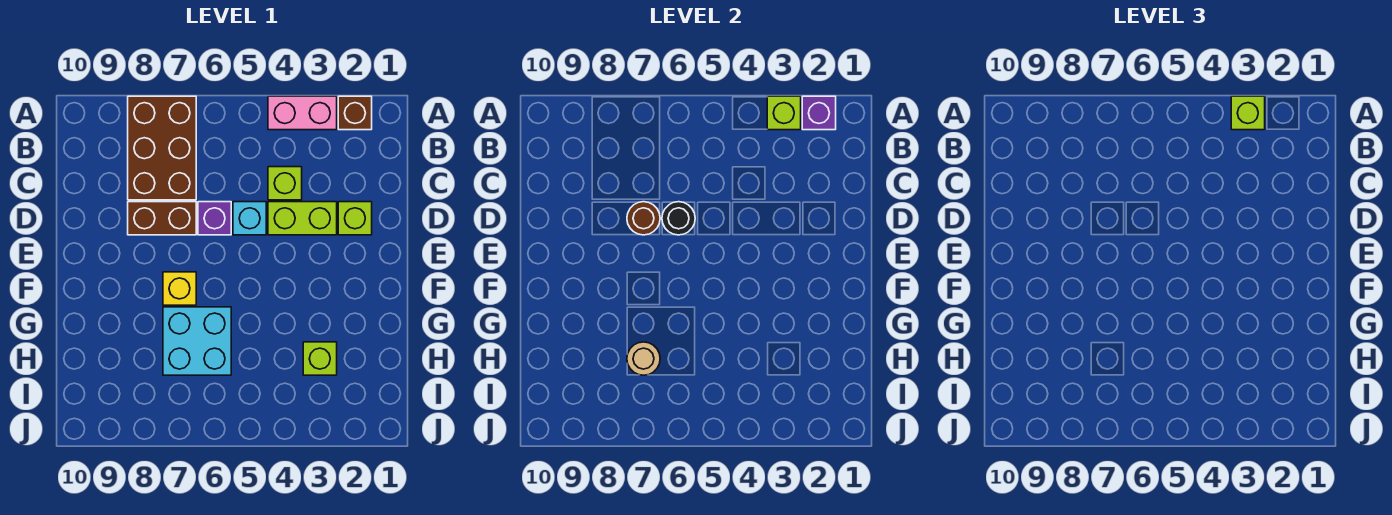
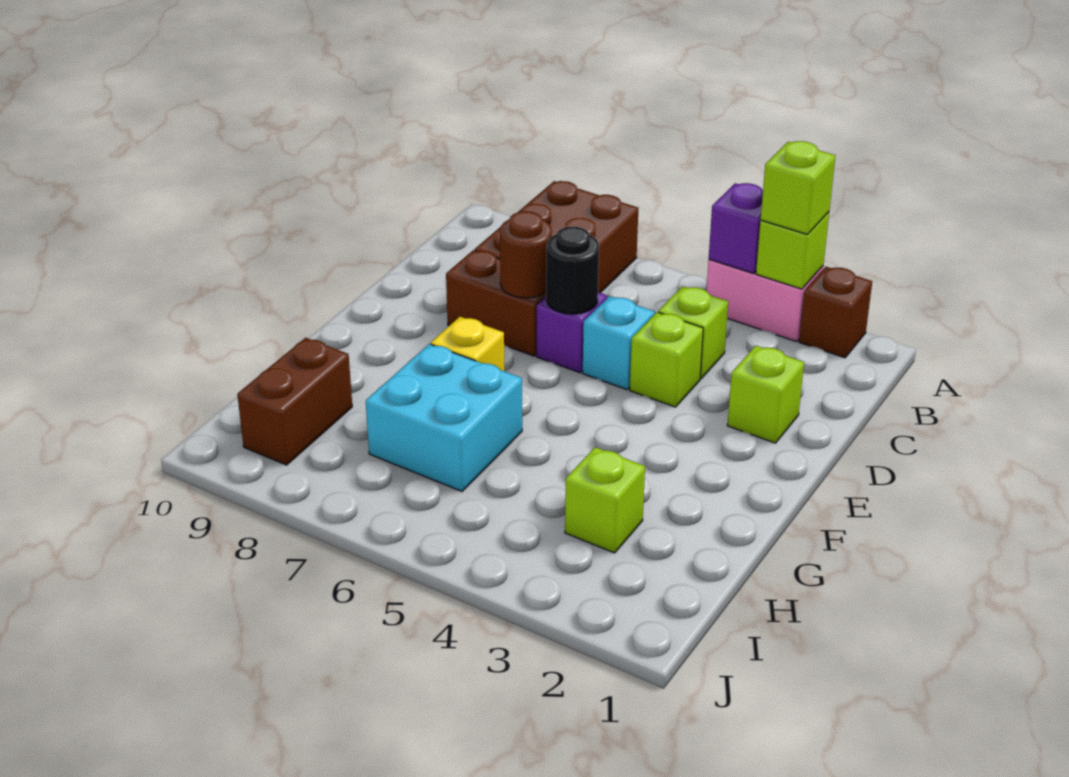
purple brick A2 level 2 -> purple brick A4 level 2
lime brick D3:D4 level 1 -> lime brick D4 level 1
tan round brick H7 level 2 -> none
none -> brown brick H9:I9 level 1

